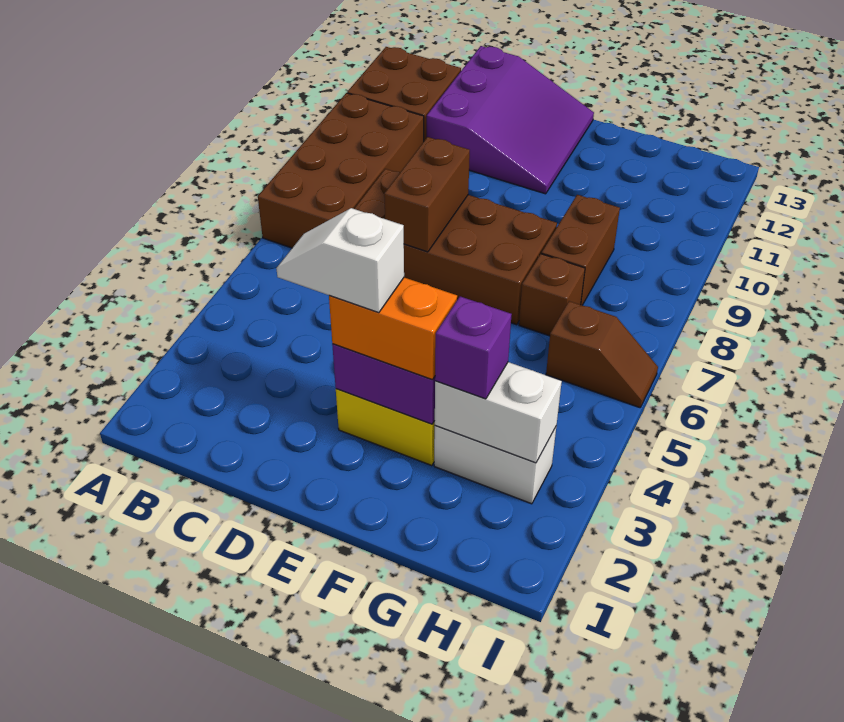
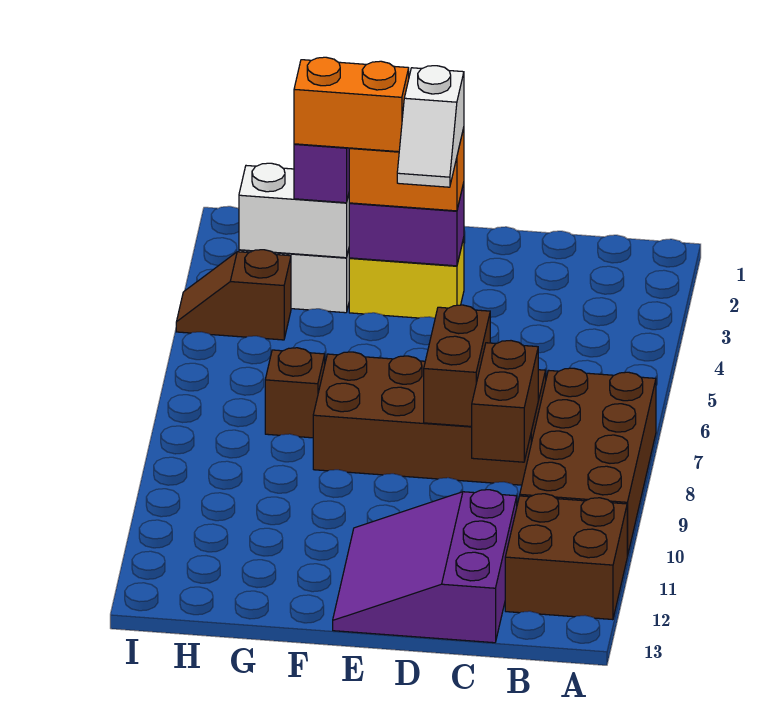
white slope D3:E3 level 4 top E -> white slope E3:E4 level 4 top 3
none -> orange brick F3:G3 level 4
brown brick G8:G9 level 1 -> brown brick C8:C9 level 2
brown slope H6:I6 level 1 top H -> brown slope H4:I4 level 1 top H

